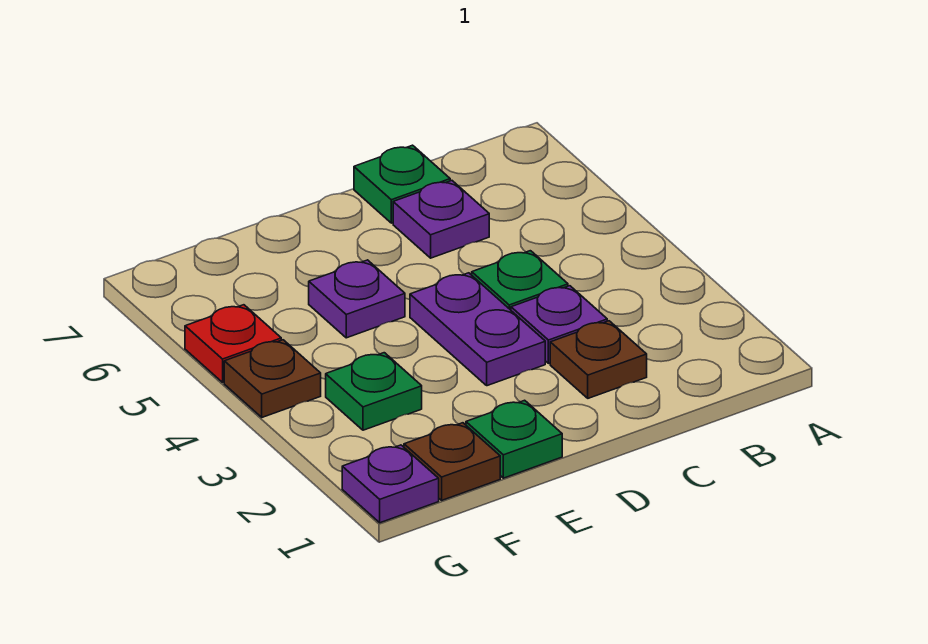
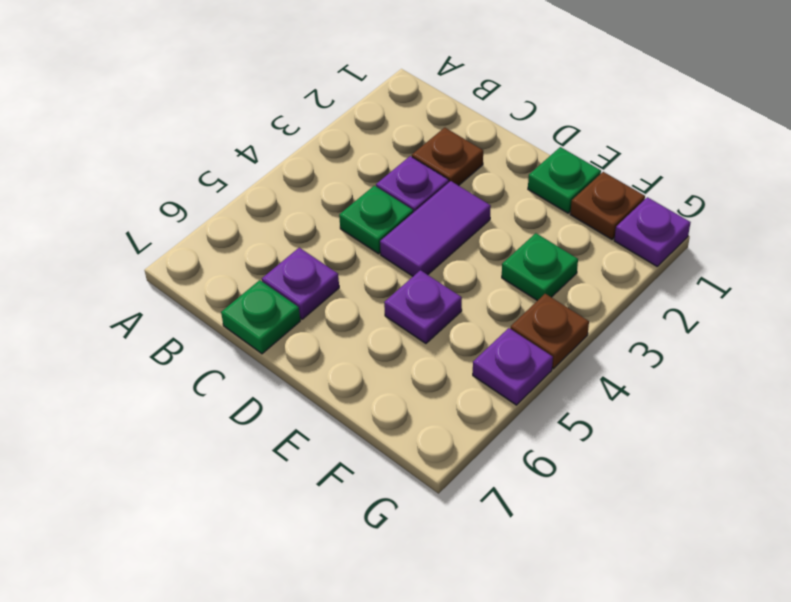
purple plate D3:D4 level 1 -> purple tile D3:D4 level 1
red plate G5 level 1 -> purple plate G5 level 1

